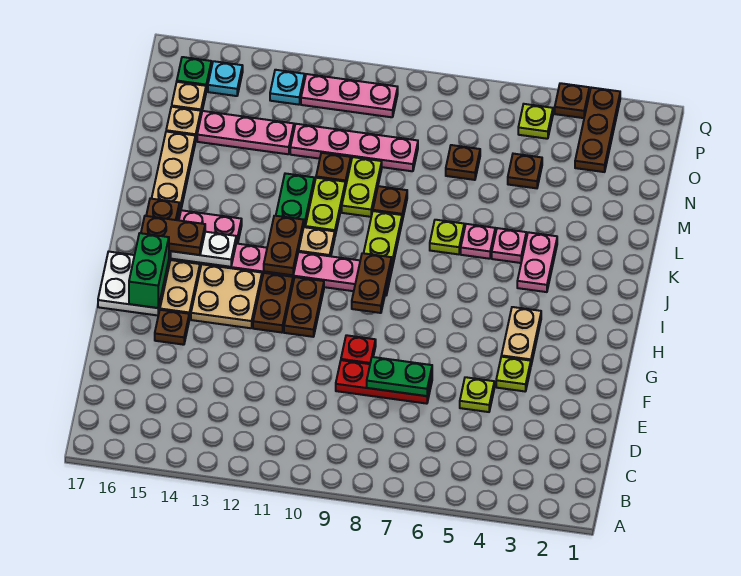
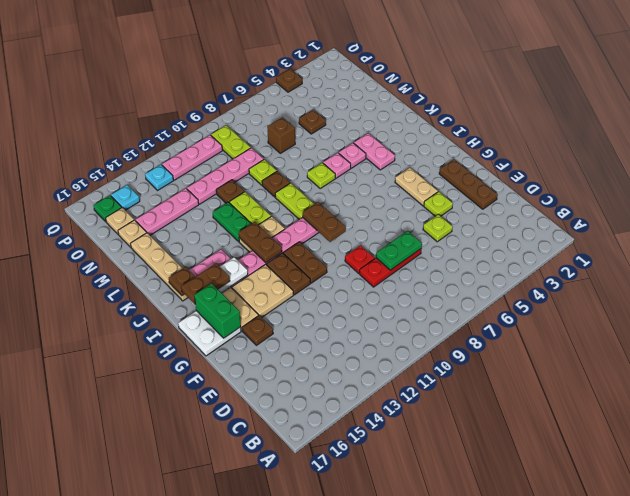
lime plate L10:M10 level 1 -> lime plate O9:P9 level 1
brown plate N7 level 1 -> brown brick N7 level 1
brown plate O3:Q3 level 1 -> brown plate E2:G2 level 1
lime plate P5 level 1 -> lime plate M9 level 1

